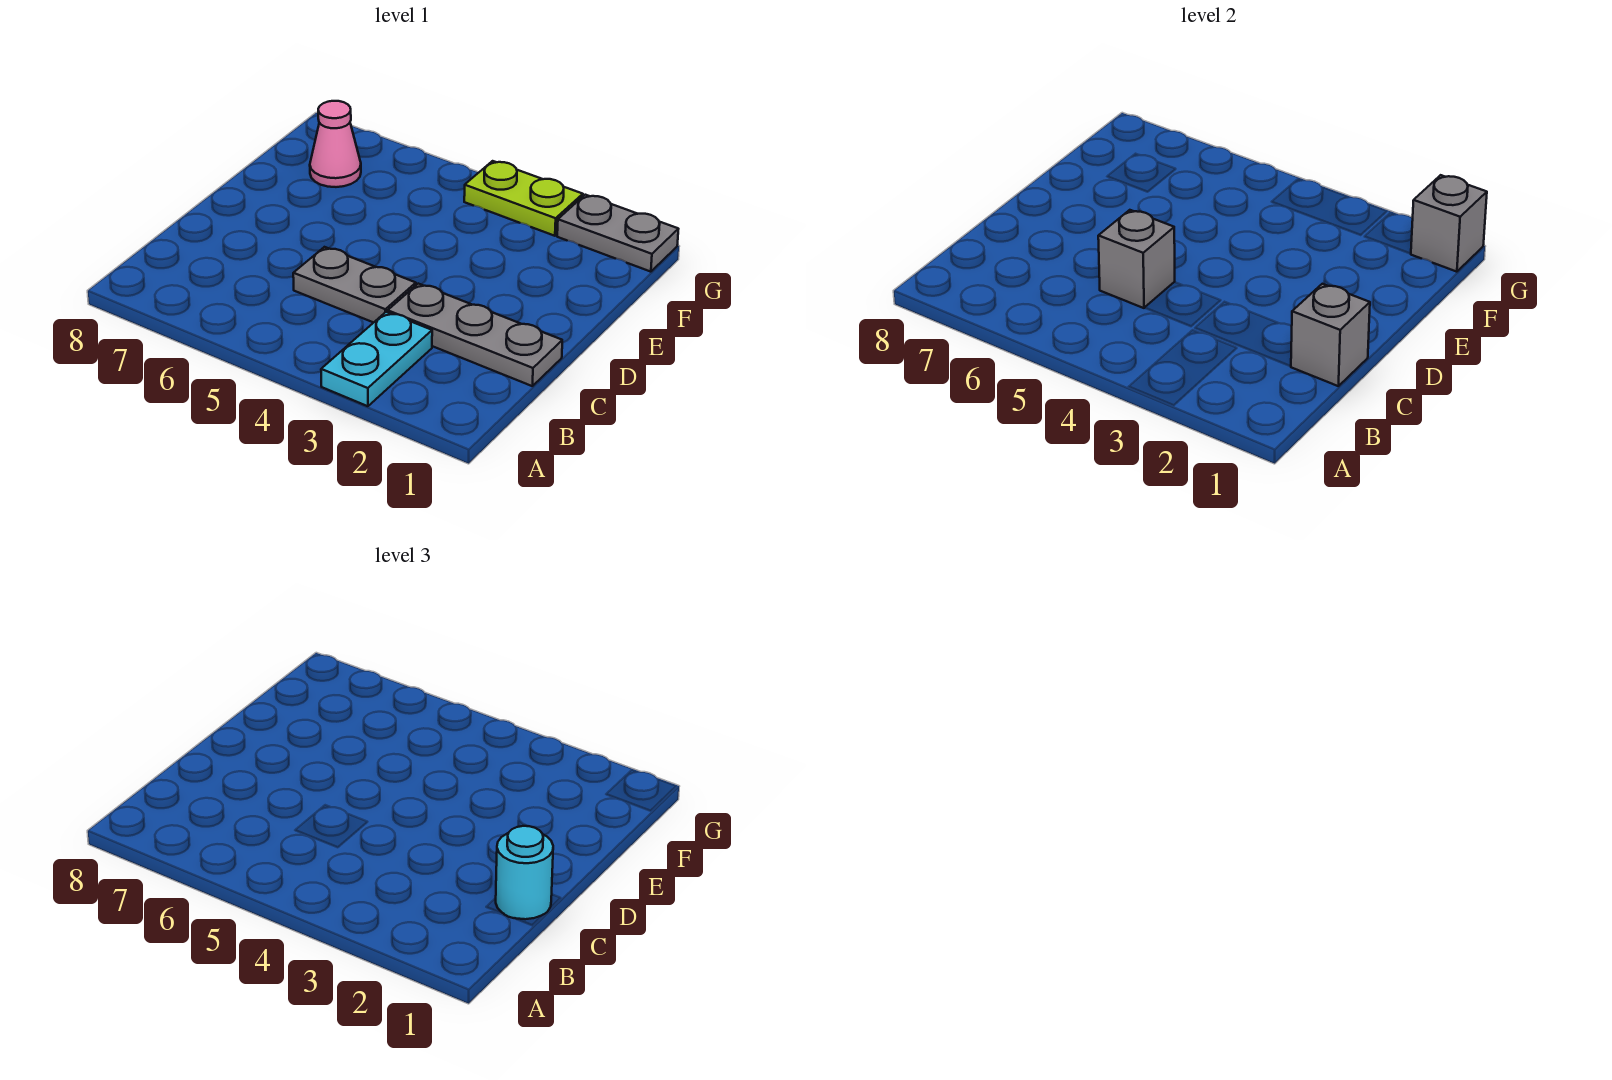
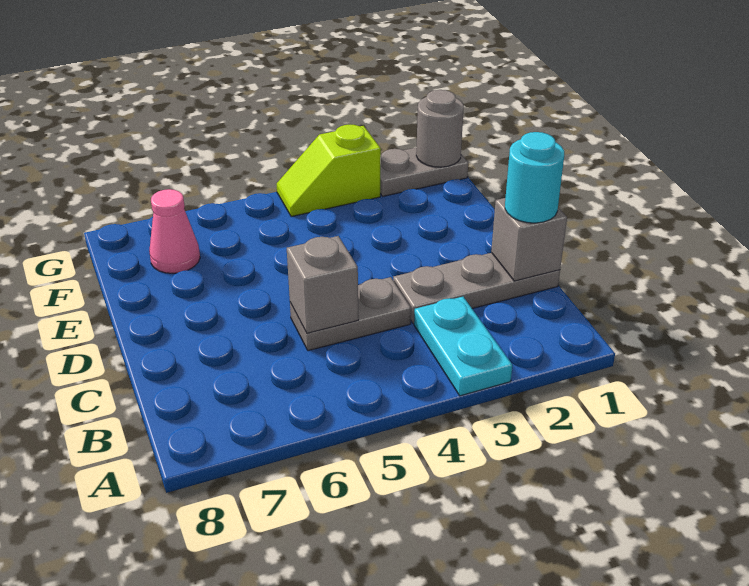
grey brick G1 level 2 -> grey round brick G1 level 2
lime plate G3:G4 level 1 -> lime slope G3:G4 level 1 top 3

